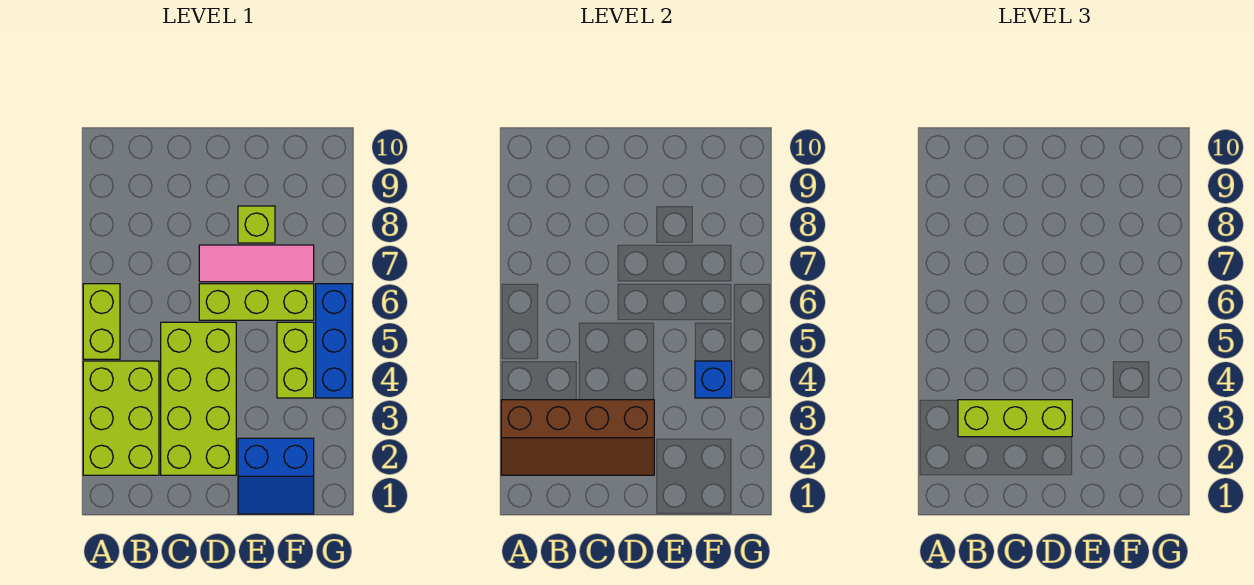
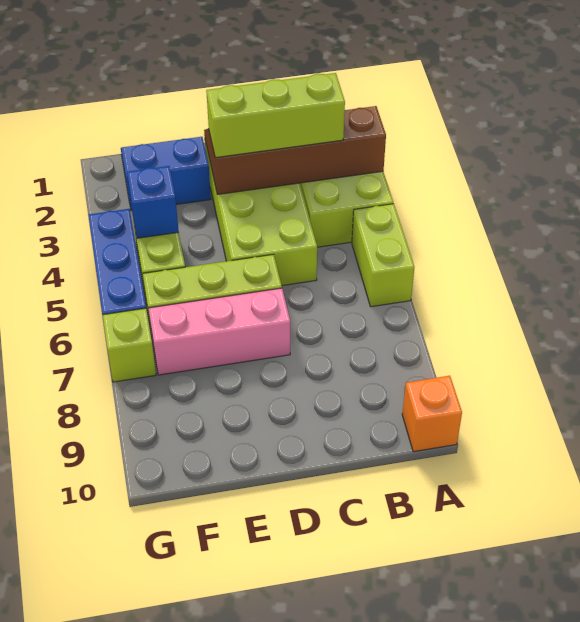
none -> orange brick A10 level 1
pink tile D7:F7 level 1 -> pink brick D7:F7 level 1
lime brick E8 level 1 -> lime brick G7 level 1

